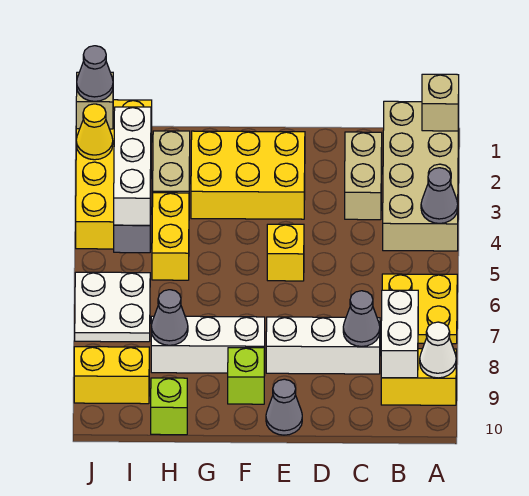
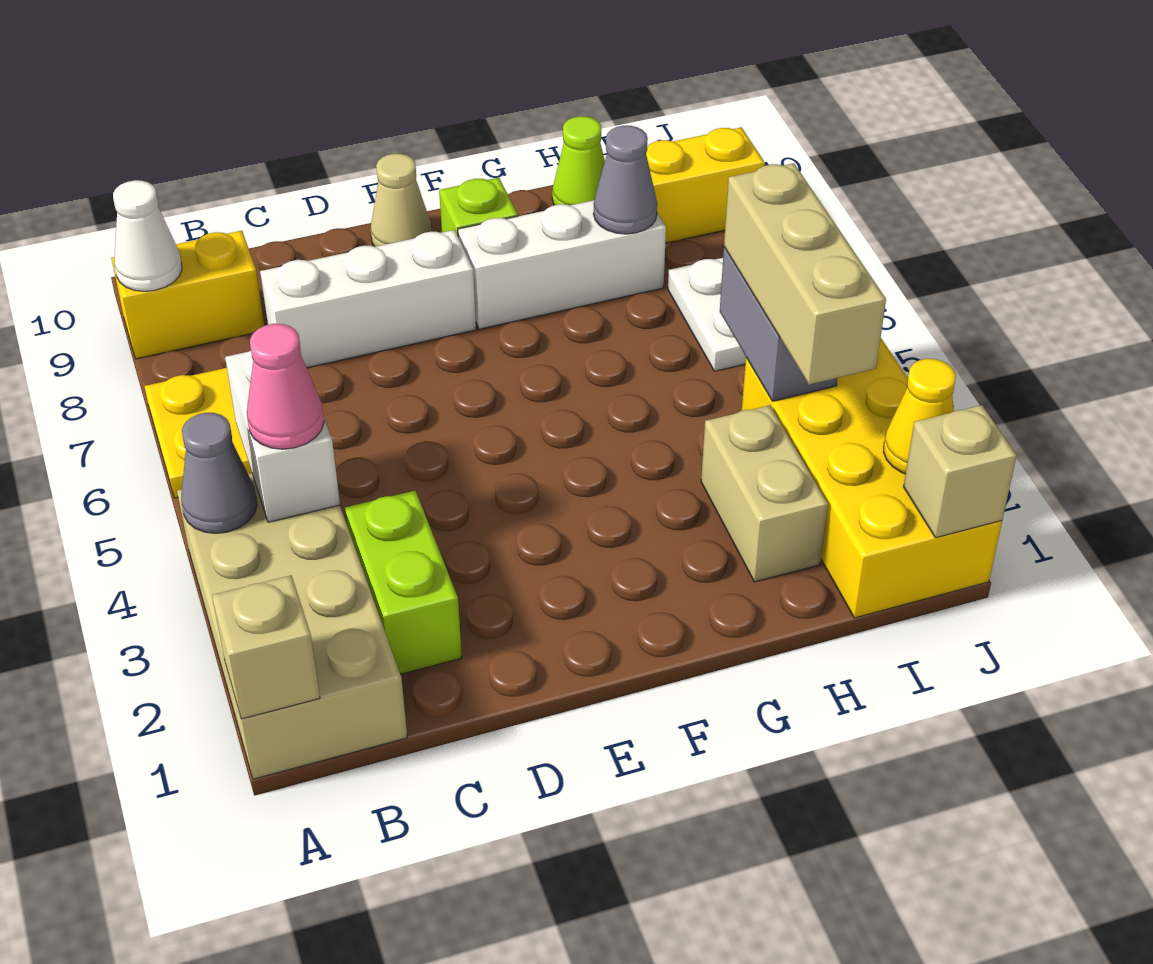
none -> pink cone B4 level 3
white brick B8:B9 level 2 -> white brick B4:B5 level 2
tan brick C2:C3 level 1 -> lime brick C2:C3 level 1
grey cone C8 level 2 -> none
yellow brick E2:G3 level 1 -> none
yellow brick E5 level 1 -> none
grey cone E10 level 1 -> tan cone E10 level 1
yellow brick H4:H5 level 1 -> none
lime brick H10 level 1 -> lime cone H10 level 1
white brick I3:I5 level 3 -> tan brick I3:I5 level 3
grey cone J1 level 3 -> none

